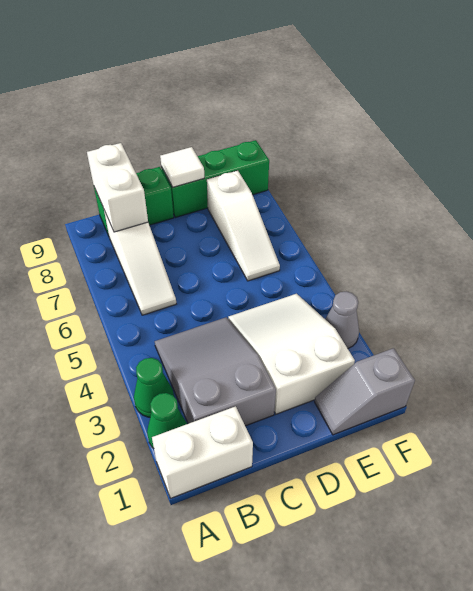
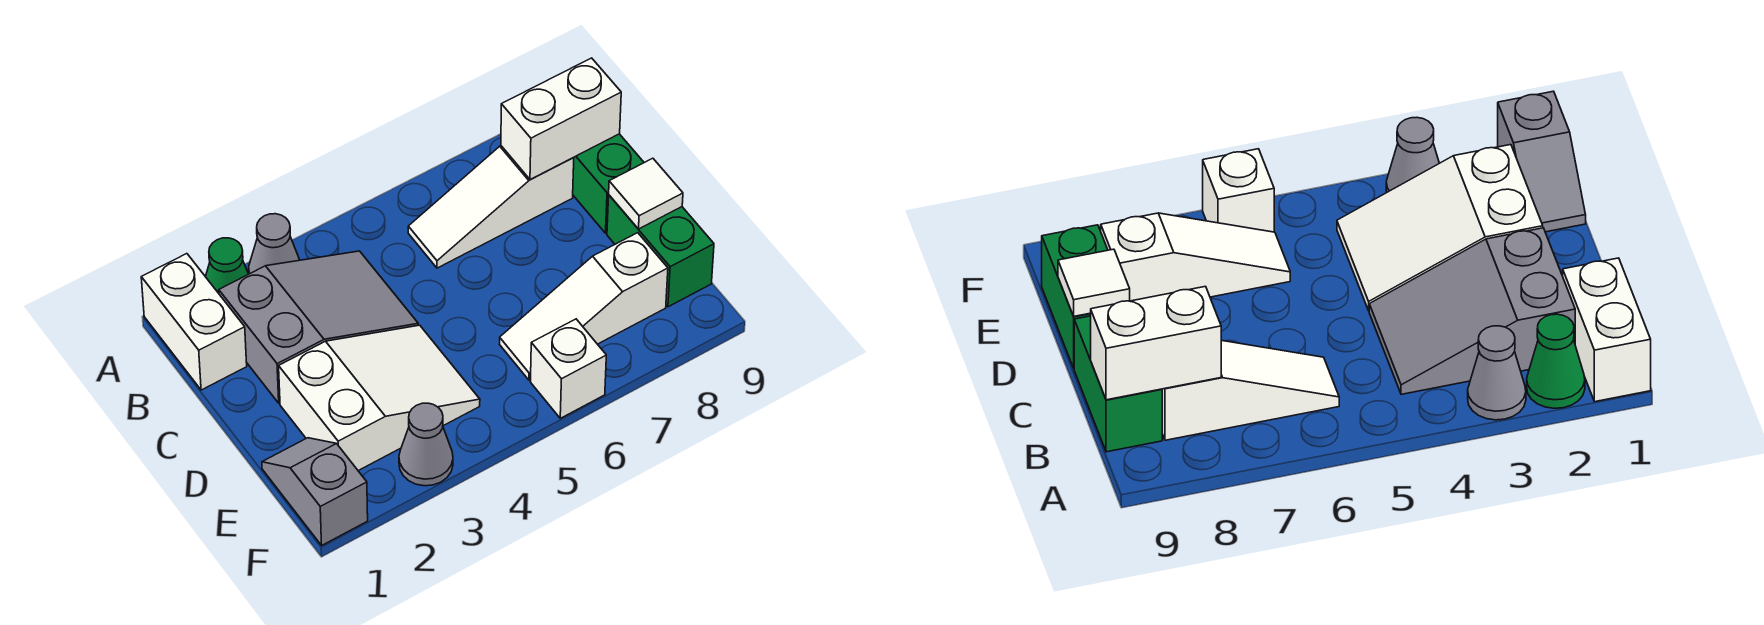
green cone A3 level 1 -> grey cone A3 level 1
green brick D9:F9 level 1 -> green brick D9:E9 level 1
none -> white brick F6 level 1

